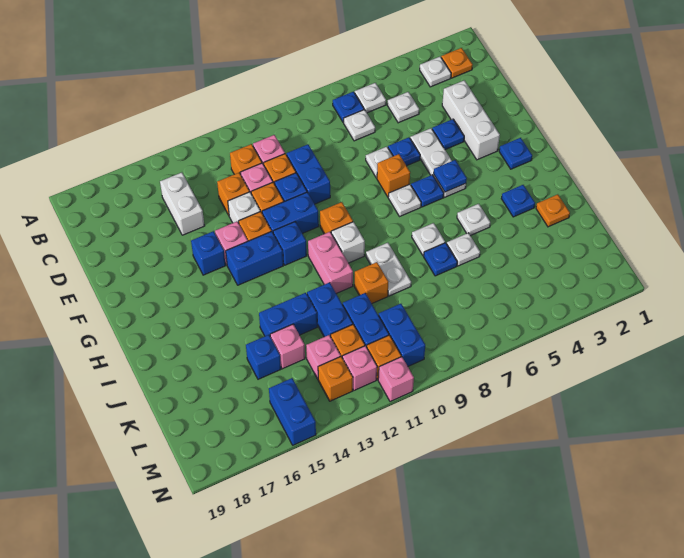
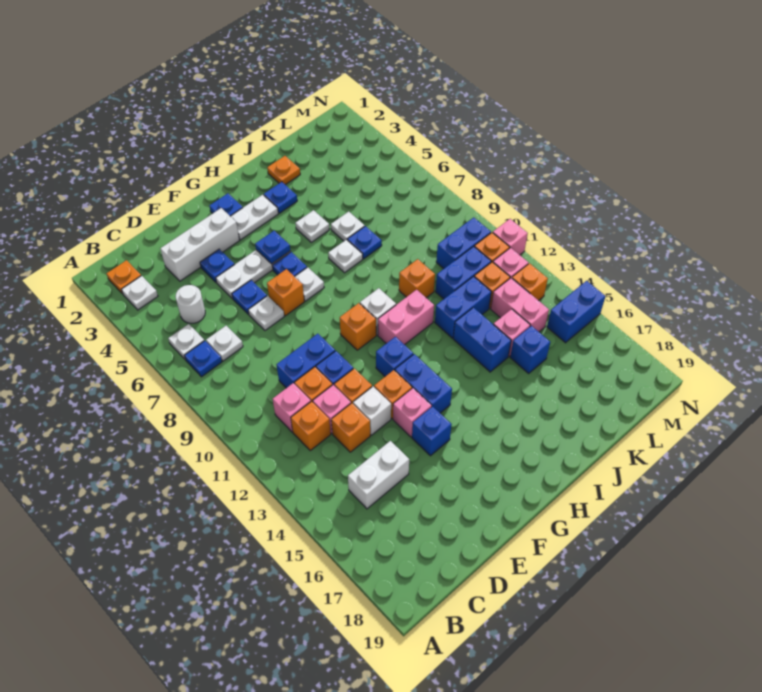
white plate C5 level 1 -> white round brick C5 level 1
blue brick F11:F12 level 1 -> none
white plate I9:J9 level 1 -> white plate G3:H3 level 1
pink brick L13 level 1 -> pink brick L13:L14 level 1

